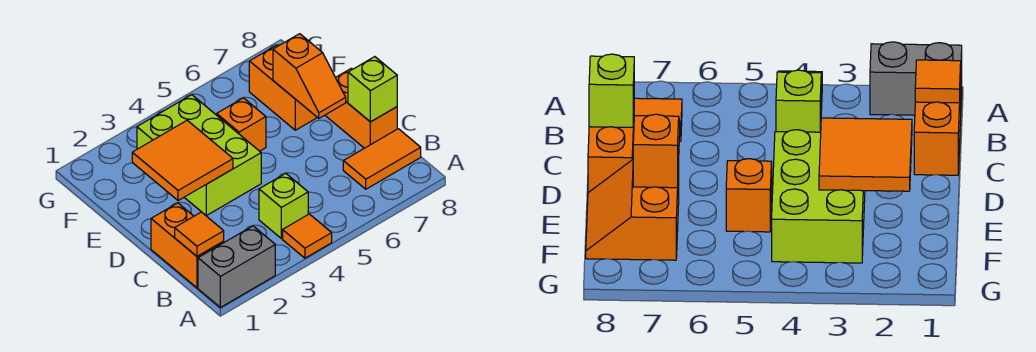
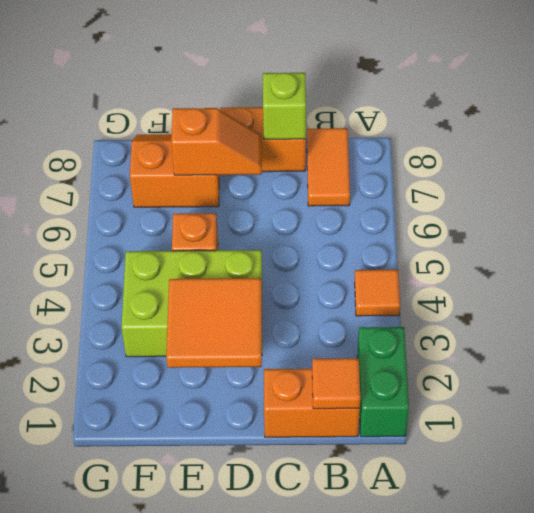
grey brick A1:A2 level 1 -> green brick A1:A2 level 1
lime brick B4 level 1 -> none

